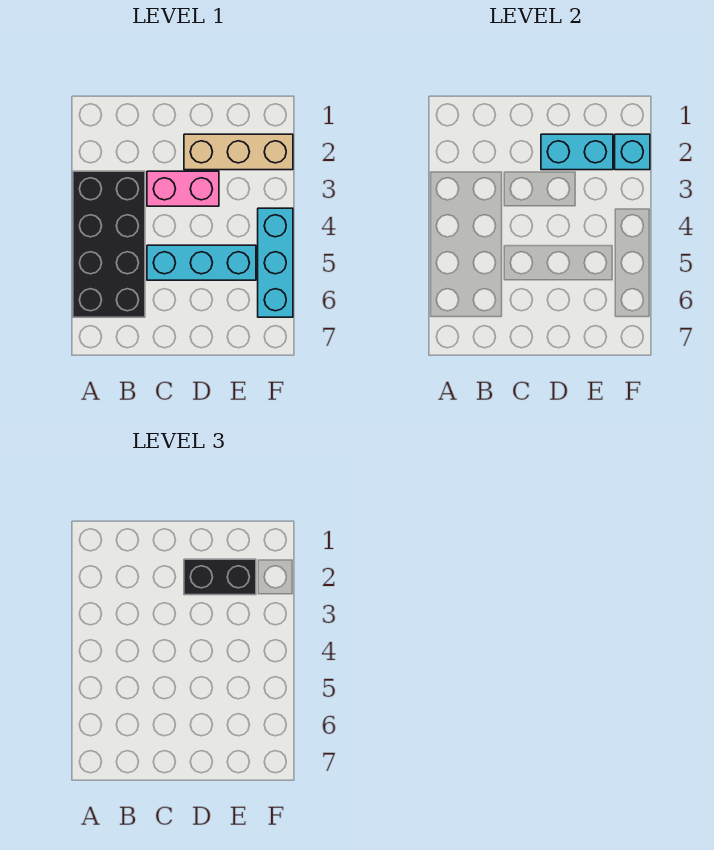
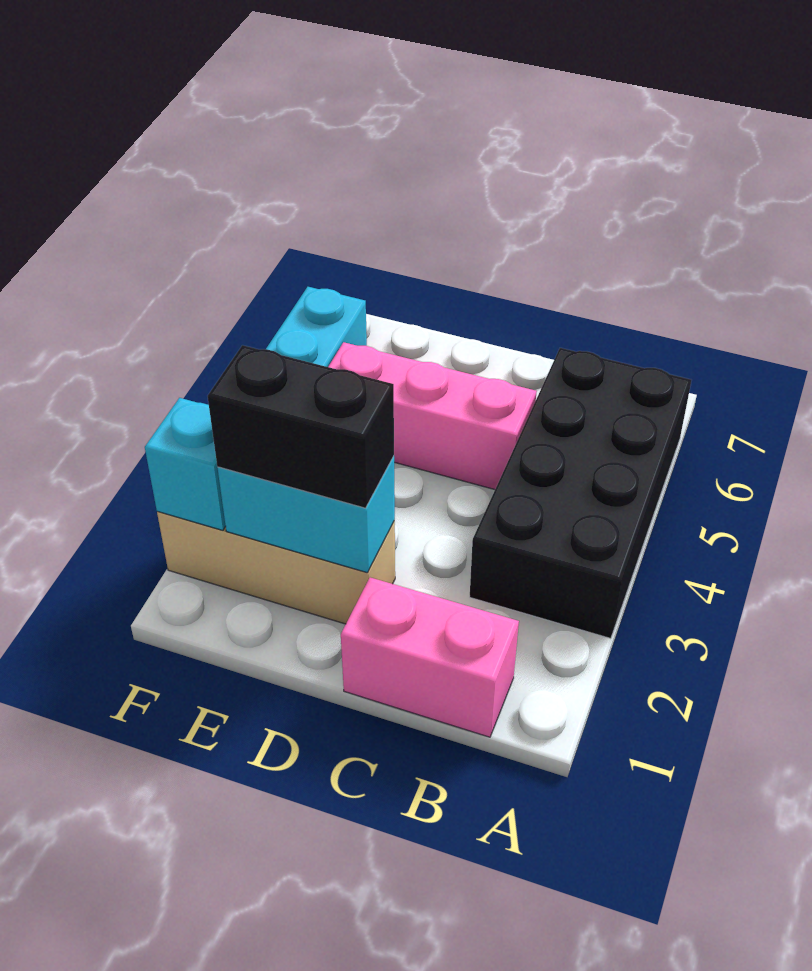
pink brick C3:D3 level 1 -> pink brick B1:C1 level 1
cyan brick C5:E5 level 1 -> pink brick C5:E5 level 1

